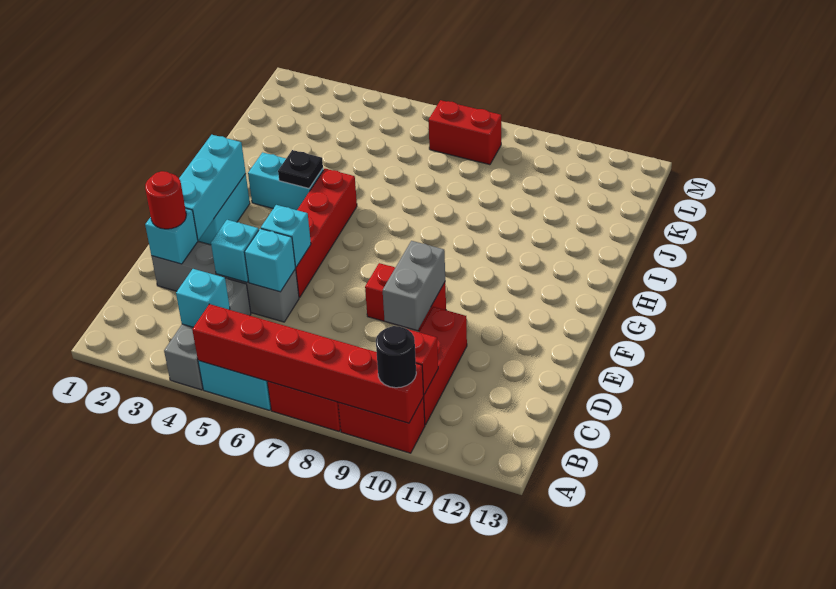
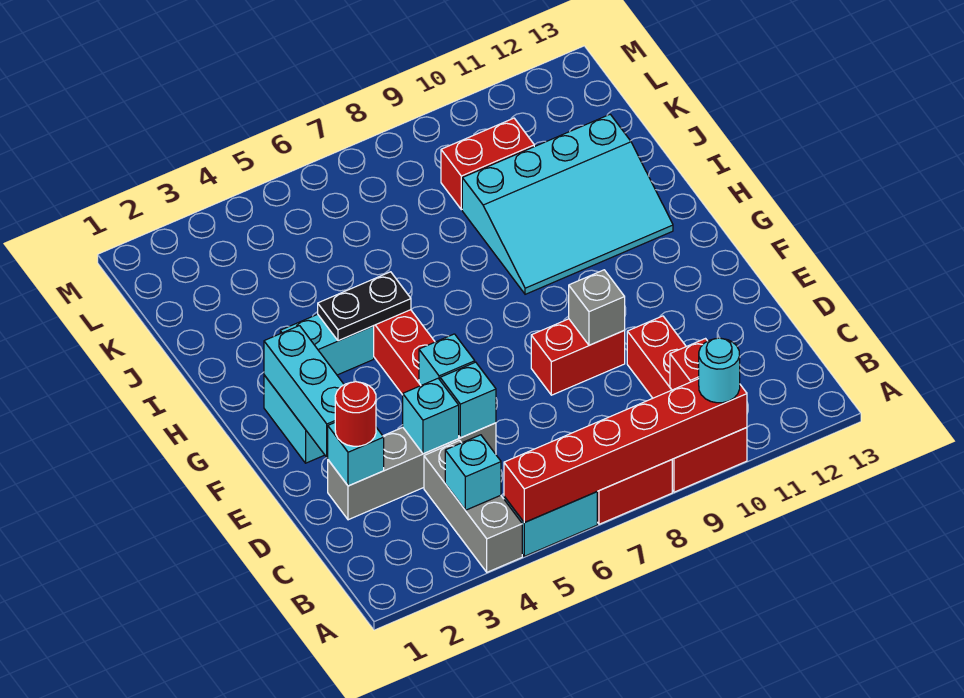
black round brick A10 level 3 -> cyan round brick A10 level 3
grey brick D9:E9 level 2 -> grey brick E9 level 2
black plate H4 level 2 -> black plate H4:H5 level 2
none -> cyan slope H9:J12 level 1 top J
red brick L7:L8 level 1 -> red brick K9:K10 level 1

